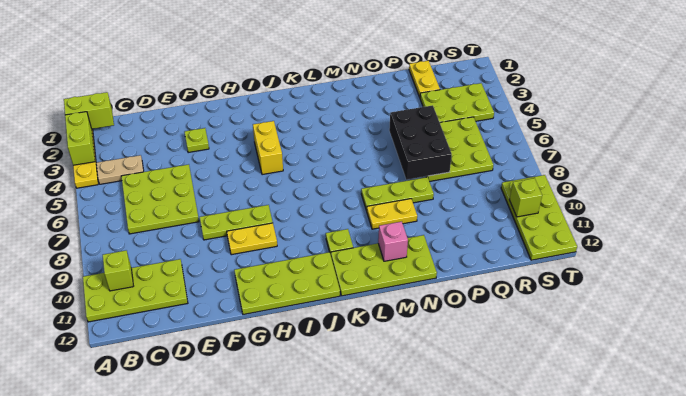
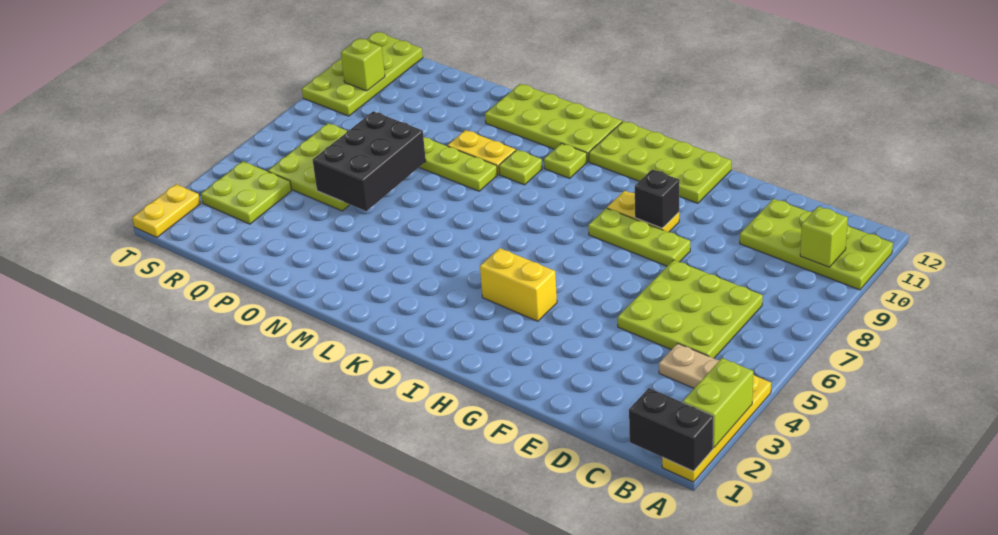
lime brick A1:B1 level 2 -> black brick A1:B1 level 2
lime plate F3 level 1 -> lime plate L9 level 1
none -> black brick G9 level 2
yellow brick I4:I5 level 1 -> yellow brick H4:I4 level 1
pink brick M11 level 2 -> none
yellow plate Q1:Q2 level 1 -> yellow plate T1:T2 level 1
lime plate Q3:S4 level 1 -> lime plate R3:S4 level 1

